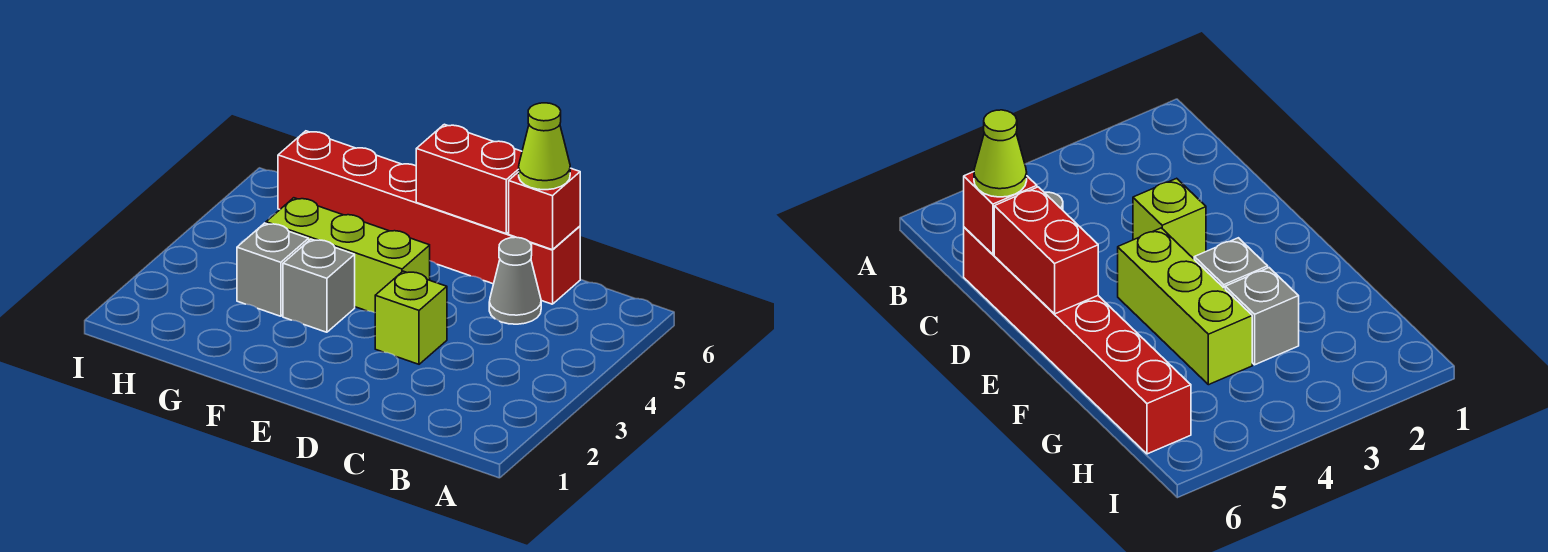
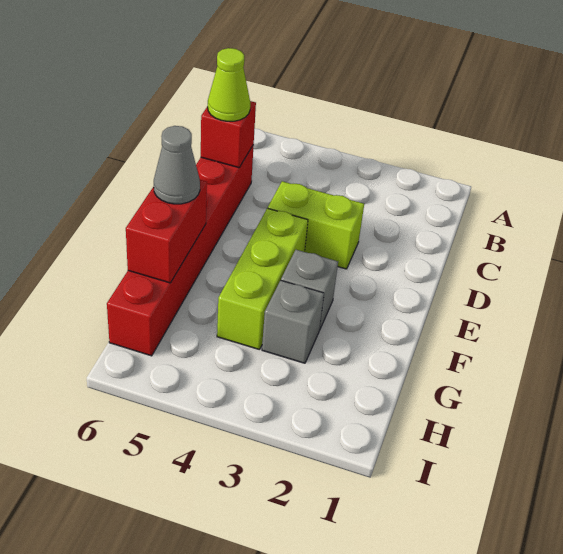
grey cone C5 level 1 -> grey cone F6 level 3
lime brick D3 level 1 -> lime brick D3:D4 level 1
red brick D6:E6 level 2 -> red brick F6:G6 level 2

